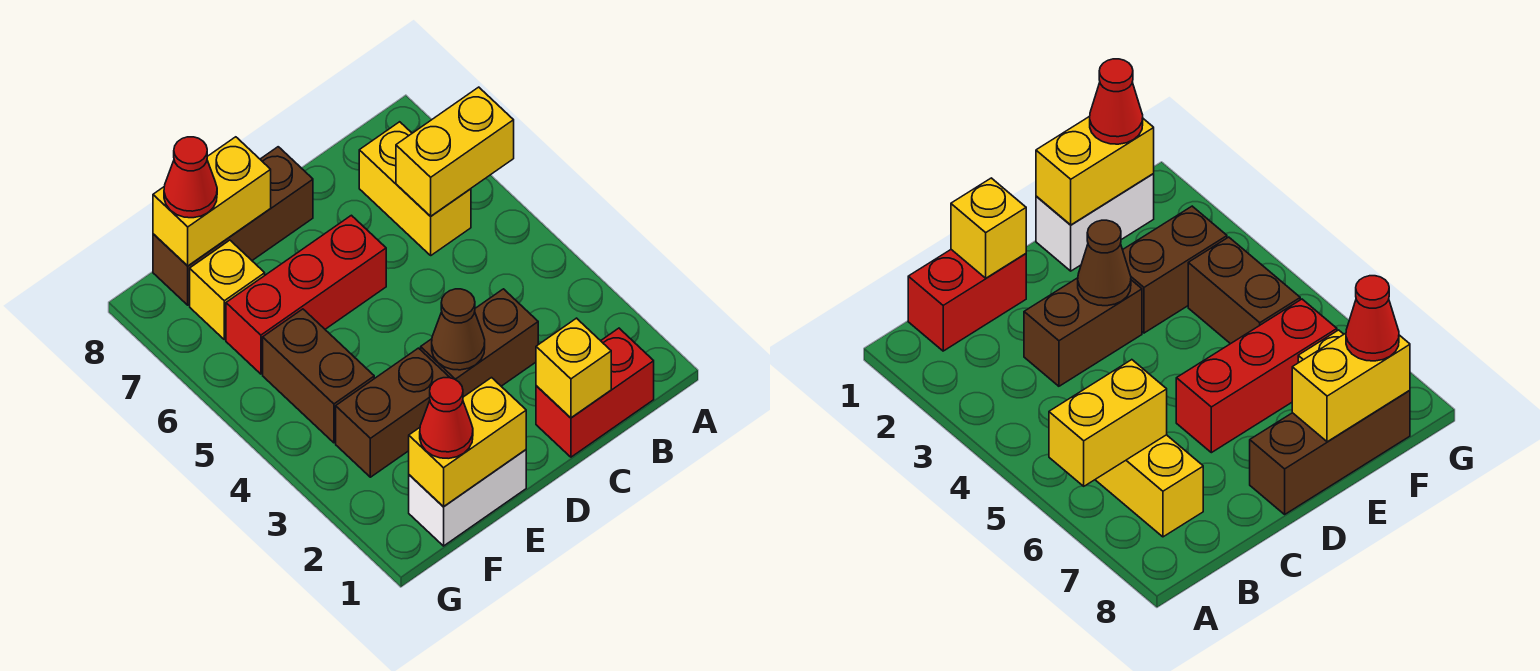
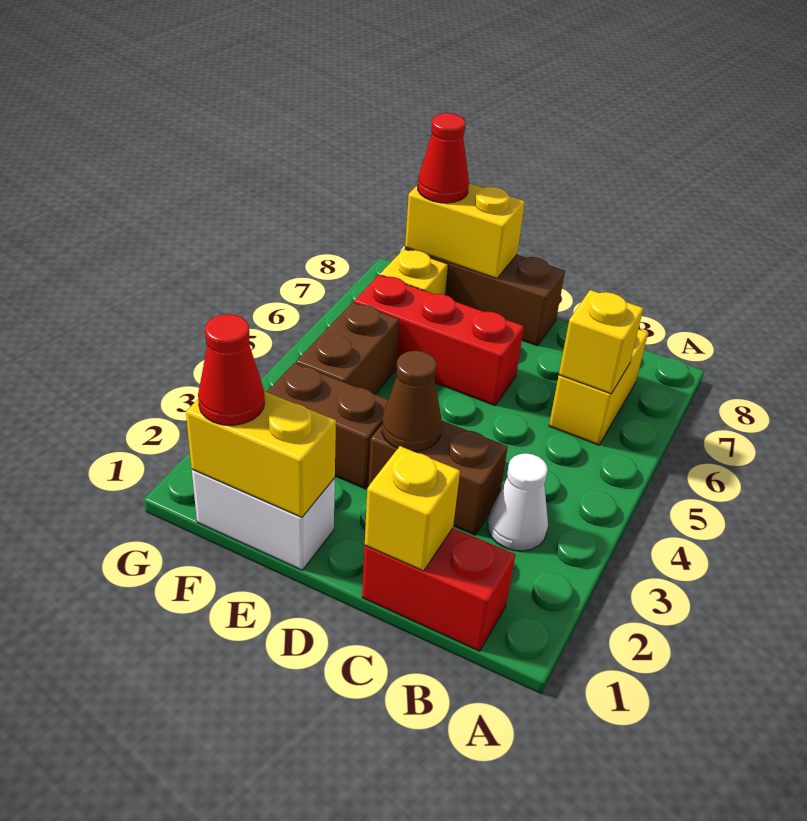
yellow brick A6:B6 level 2 -> yellow brick B6 level 2
none -> white cone B3 level 1

